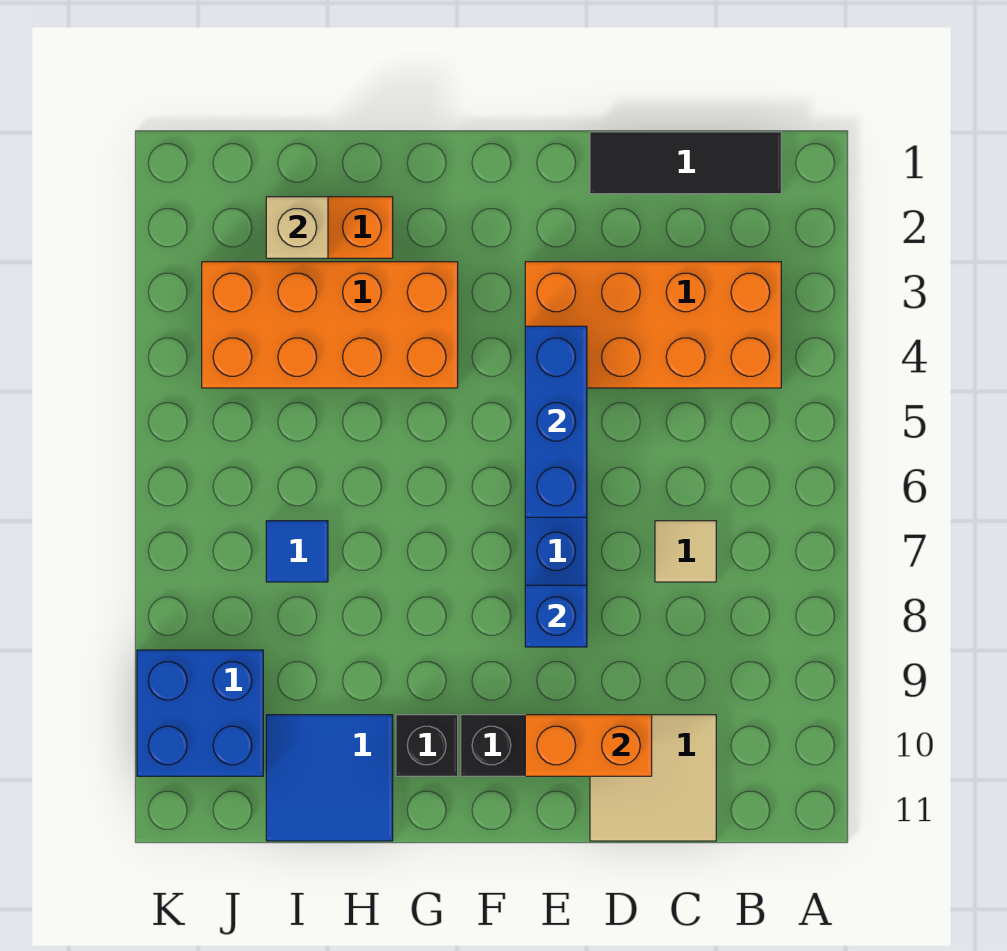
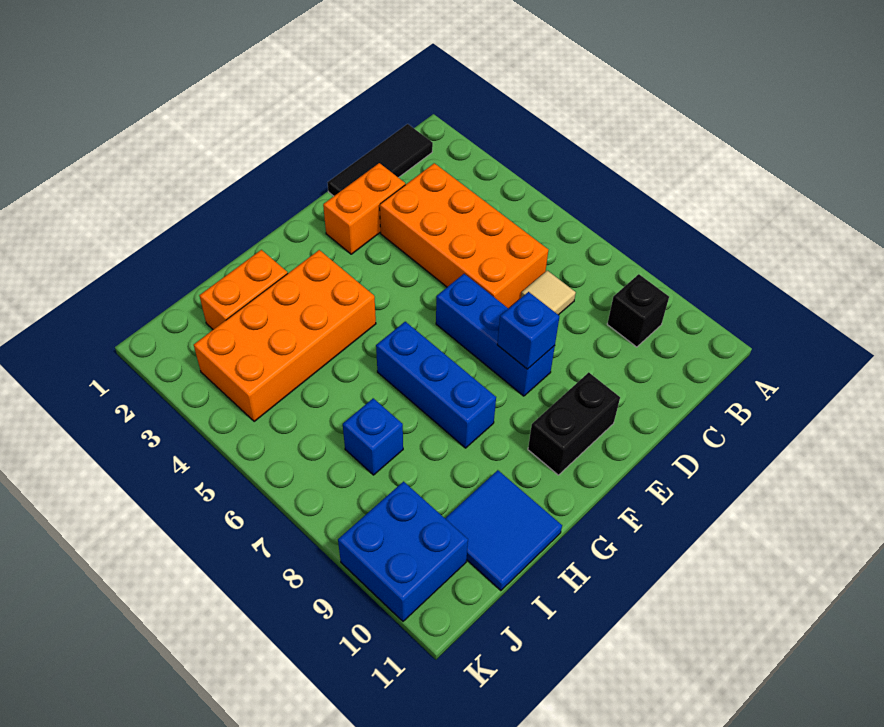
orange brick B3:E4 level 1 -> orange brick C3:D6 level 1
tan tile C10:D11 level 1 -> none
orange brick D10:E10 level 2 -> orange brick D2:E2 level 1
blue brick E4:E6 level 2 -> blue brick G6:G8 level 1
black brick G10 level 1 -> black brick B9 level 1
tan brick I2 level 2 -> none
blue tile I7 level 1 -> blue brick I7 level 1

